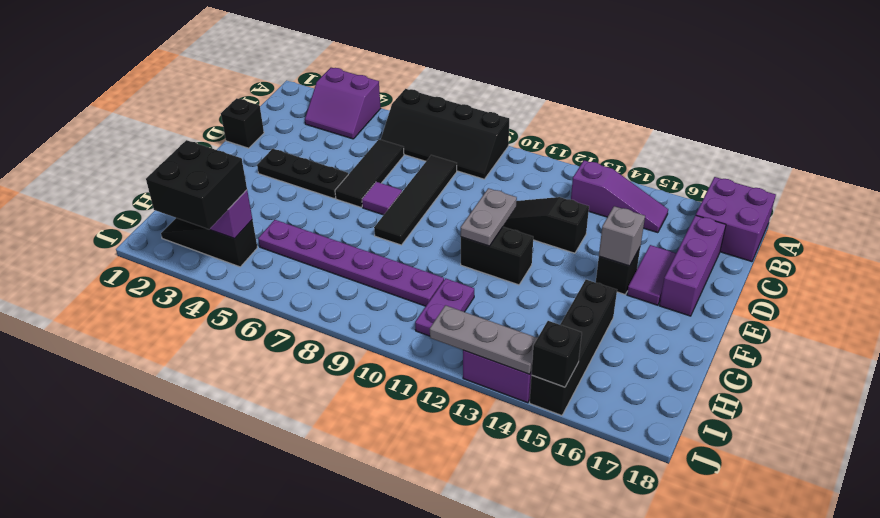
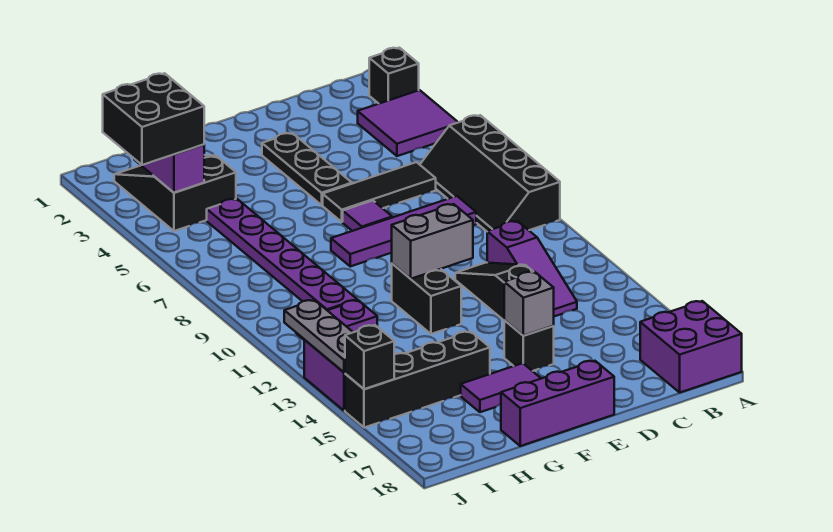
purple slope A3:B4 level 1 top A -> purple tile A3:B4 level 1
purple slope B13:B15 level 1 top 13 -> purple slope C11:C13 level 1 top 11
black tile C8:F8 level 1 -> purple tile C8:F8 level 1
purple brick C17:E17 level 1 -> purple brick E18:G18 level 1
black brick D1 level 1 -> black brick A2 level 1
purple tile D16:E16 level 1 -> purple tile F16:G16 level 1
grey plate E11:F11 level 2 -> grey brick E11:F11 level 2
black slope I2:I4 level 1 top 4 -> black slope H2:I4 level 1 top 4

